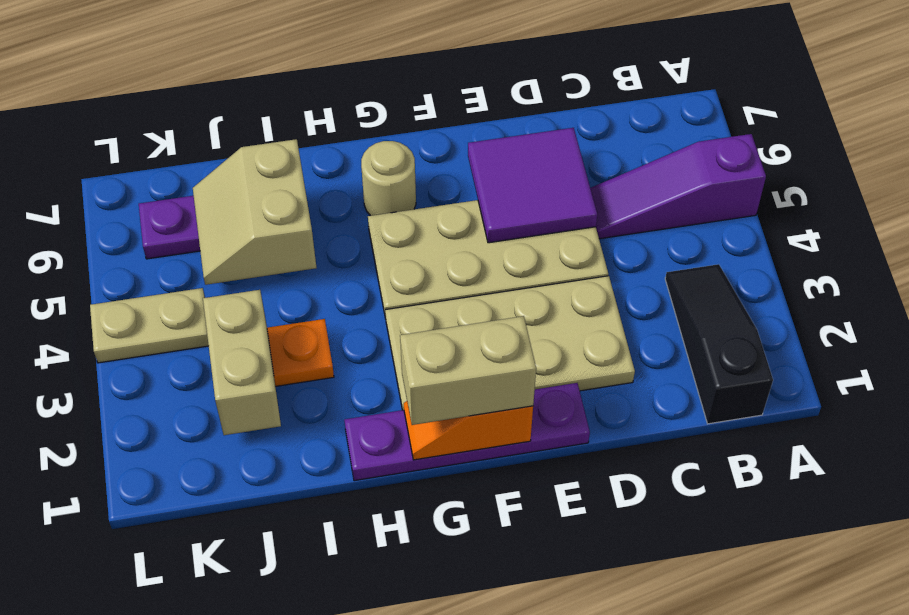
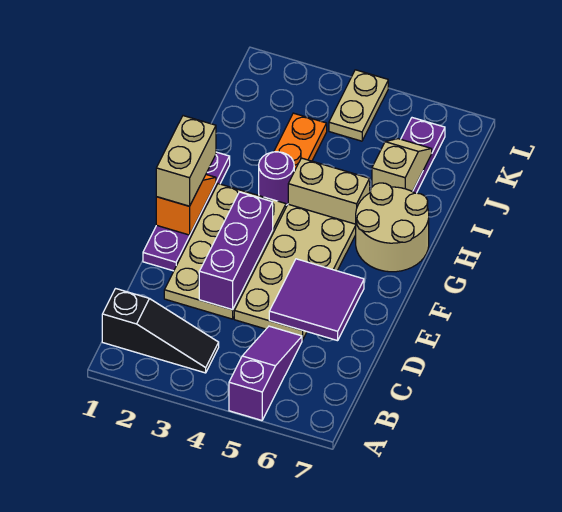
none -> purple brick D3:F3 level 2
tan round brick G6 level 1 -> tan round brick G6:H7 level 1
none -> purple round brick H3 level 1
tan slope I5:J6 level 2 top I -> tan slope I6:J6 level 2 top I
tan brick J2:J3 level 2 -> tan brick H4:H5 level 1

